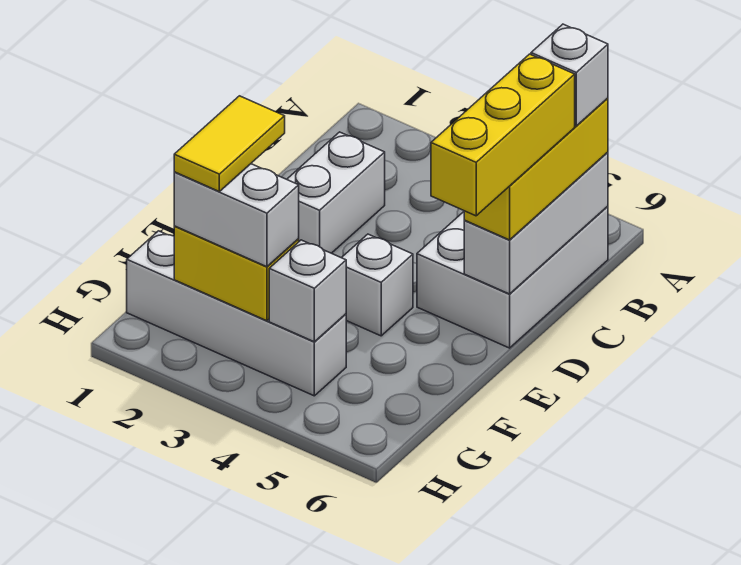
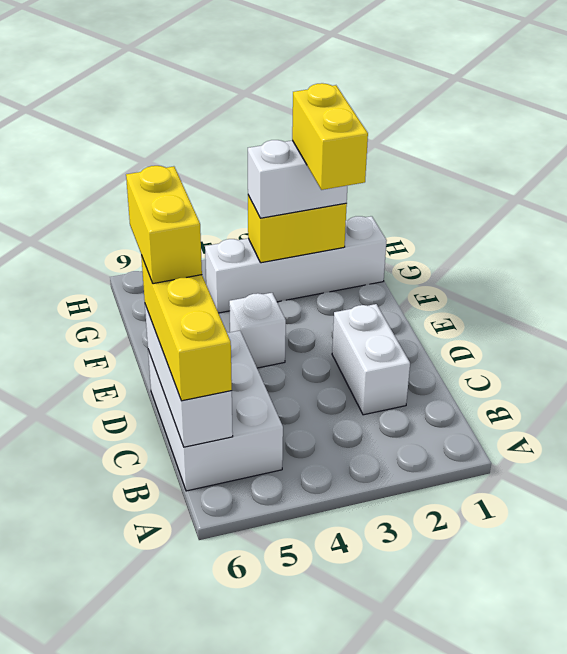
white brick B6 level 4 -> none
yellow brick C6:E6 level 4 -> yellow brick D6:E6 level 4
yellow tile F2:G2 level 4 -> yellow brick F2:G2 level 4
white brick G4 level 2 -> none

